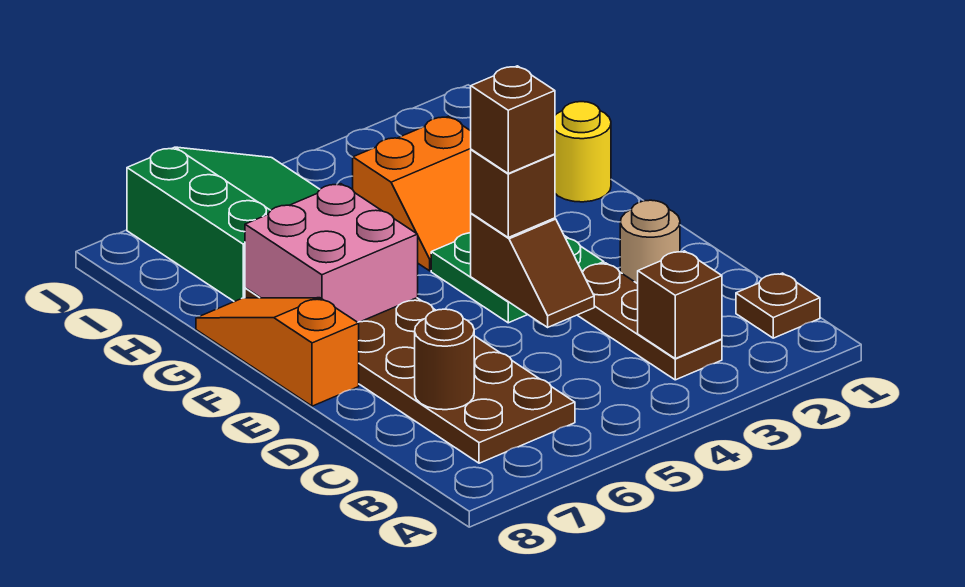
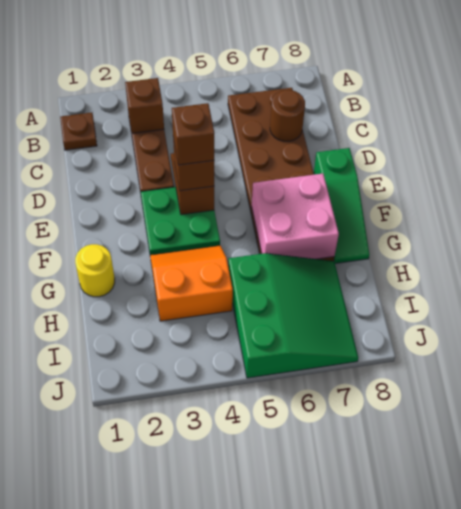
tan round brick D2 level 1 -> none
orange slope E8:G8 level 1 top E -> green slope E8:G8 level 1 top E
green slope H5:J7 level 1 top 7 -> green slope H5:J7 level 1 top 5

